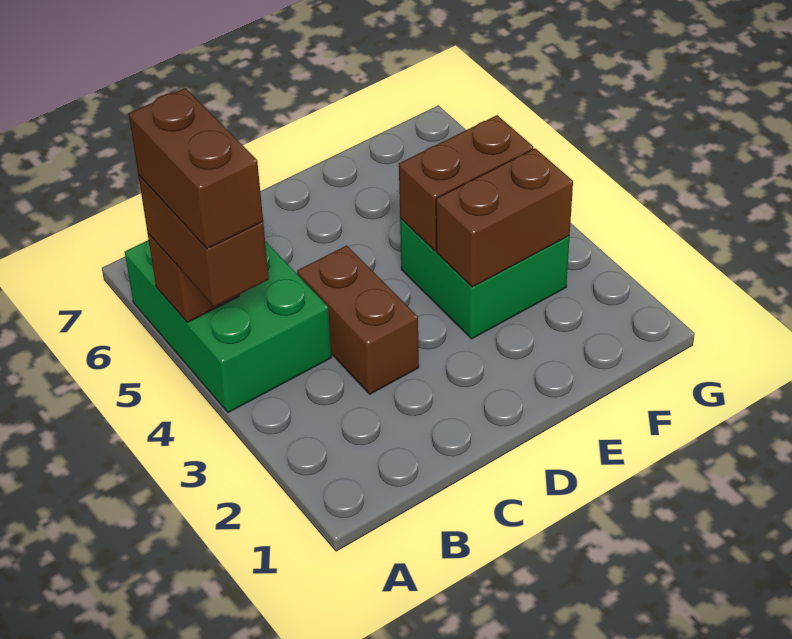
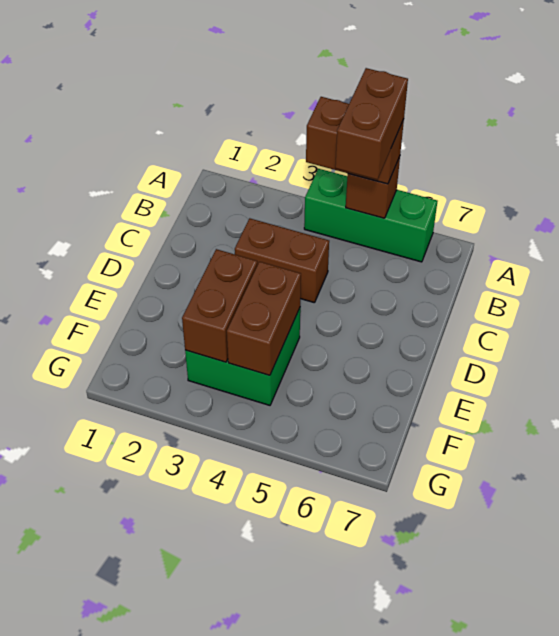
green brick A4:B6 level 1 -> green brick A4:A6 level 1
brown brick A4:A5 level 4 -> brown brick A5:B5 level 4

